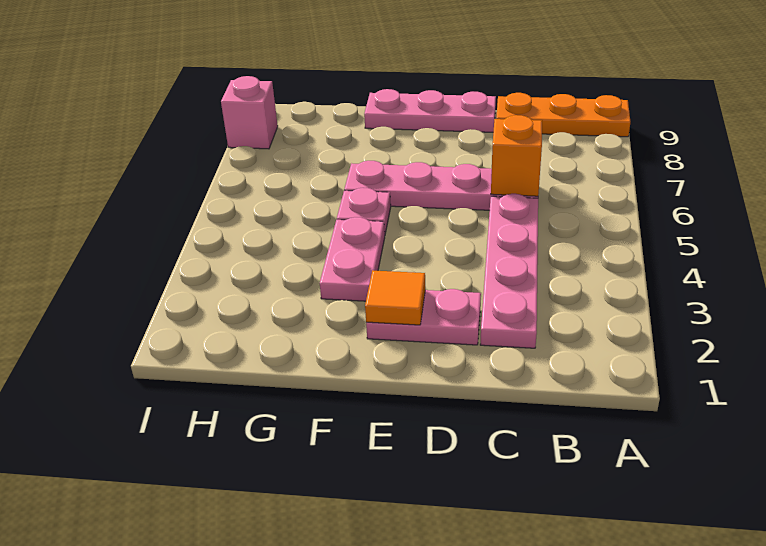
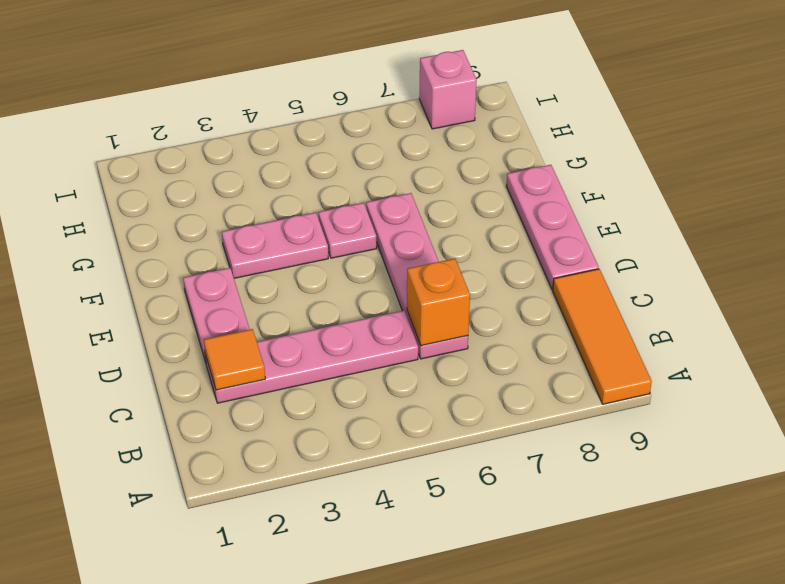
orange plate A9:C9 level 1 -> orange tile A9:C9 level 1
orange tile E2 level 2 -> orange tile C2 level 2

